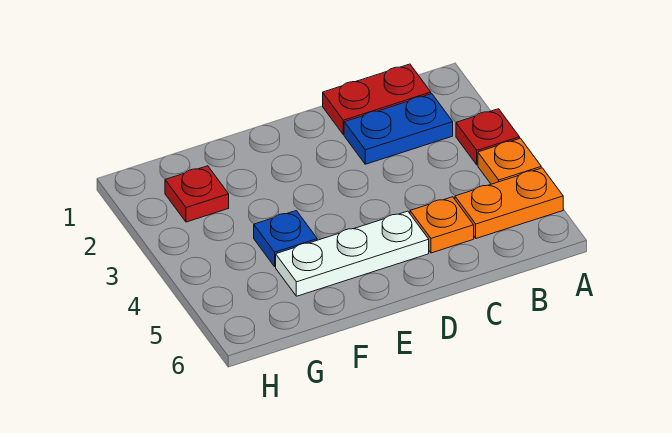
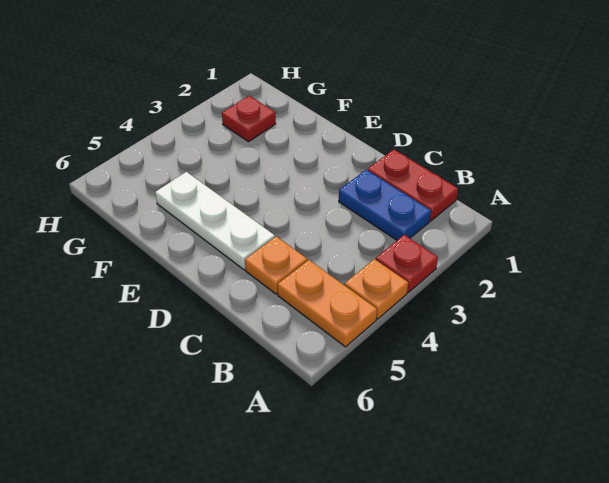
blue plate F4 level 1 -> none

